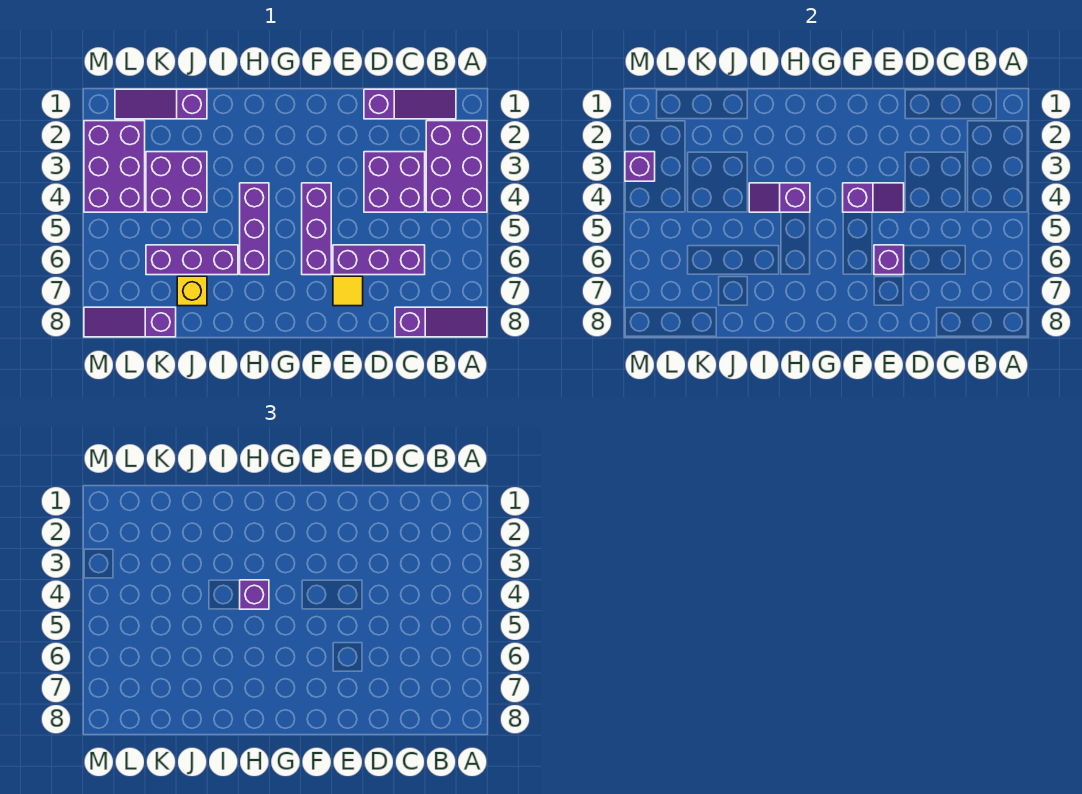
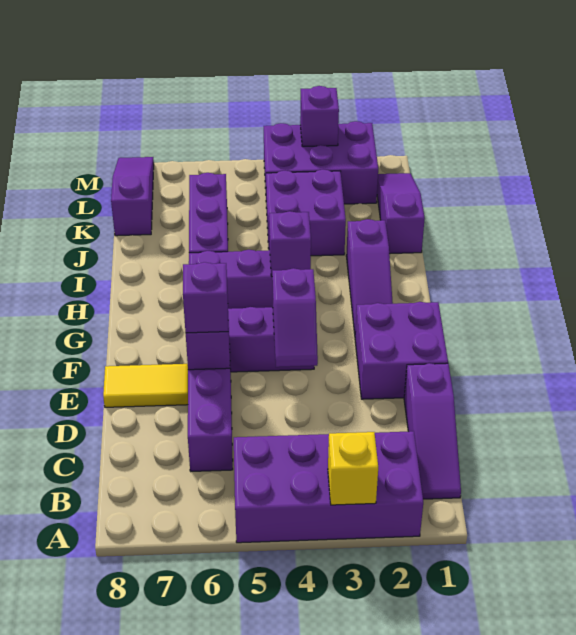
purple brick A2:B4 level 1 -> purple brick A2:B5 level 1
purple slope A8:C8 level 1 top C -> purple slope G2:I2 level 1 top I
purple brick C3:D4 level 1 -> purple brick E1:F2 level 1
yellow tile E7 level 1 -> yellow tile E7:E8 level 1
purple brick H4 level 3 -> purple brick E6 level 3
yellow brick J7 level 1 -> yellow brick A3 level 2

